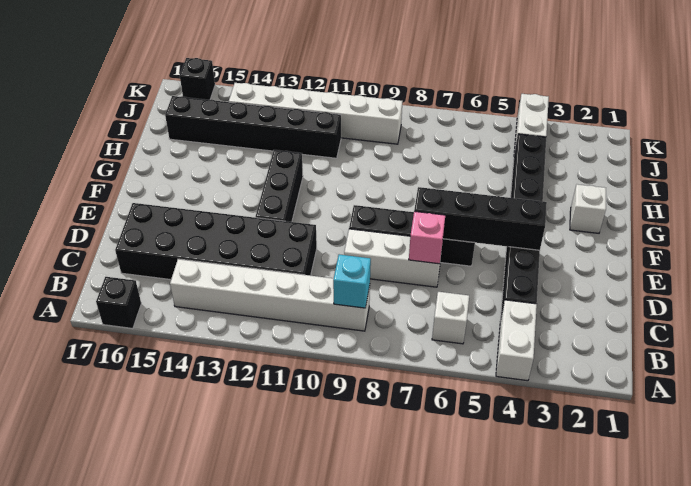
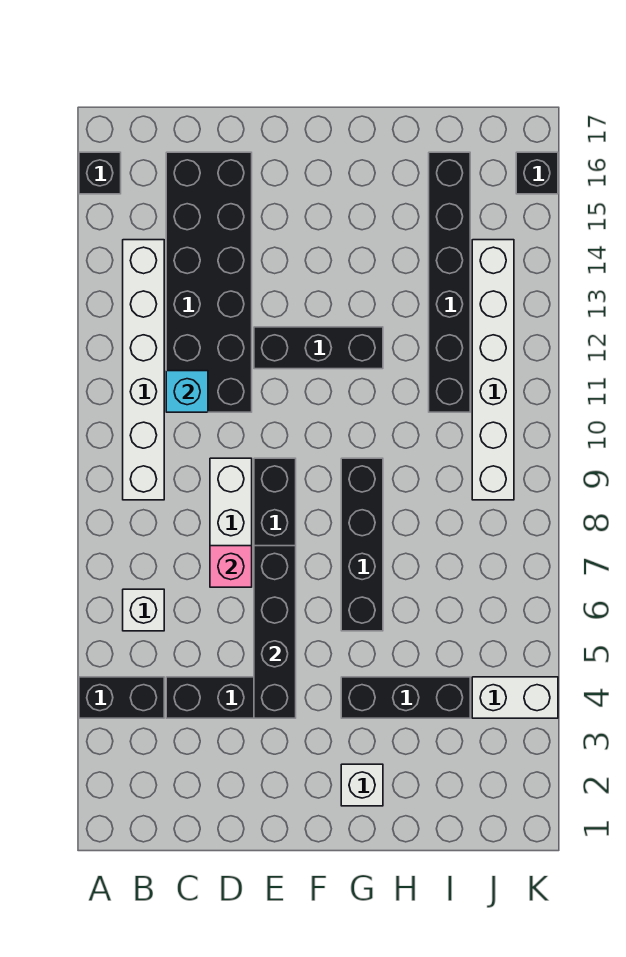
white brick A4:B4 level 1 -> black brick A4:B4 level 1
cyan brick B9 level 2 -> cyan brick C11 level 2
none -> black brick G6:G9 level 1

